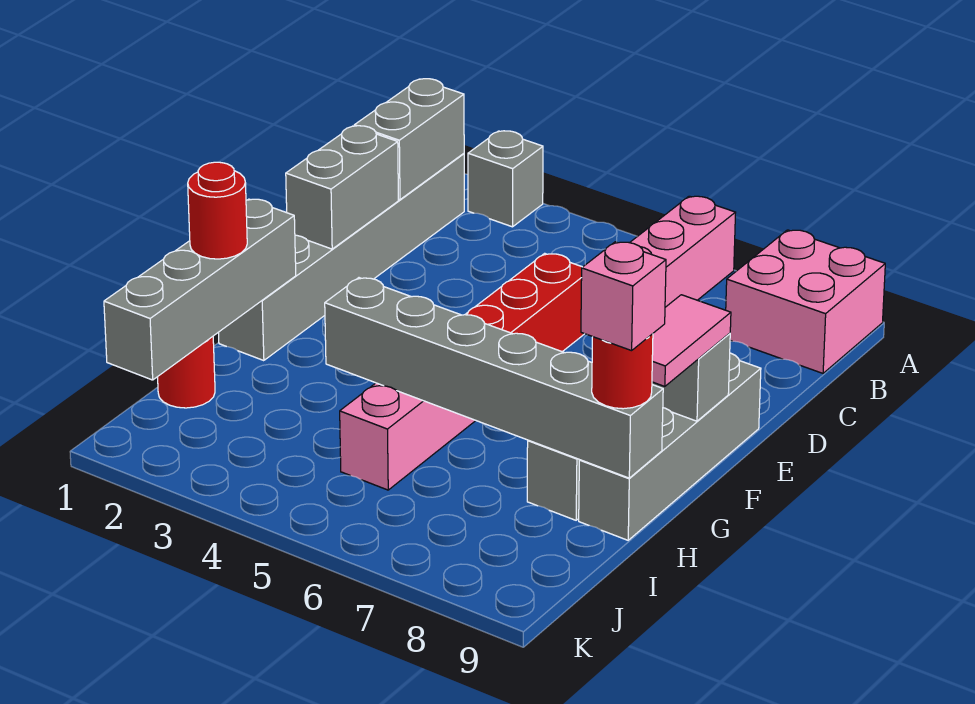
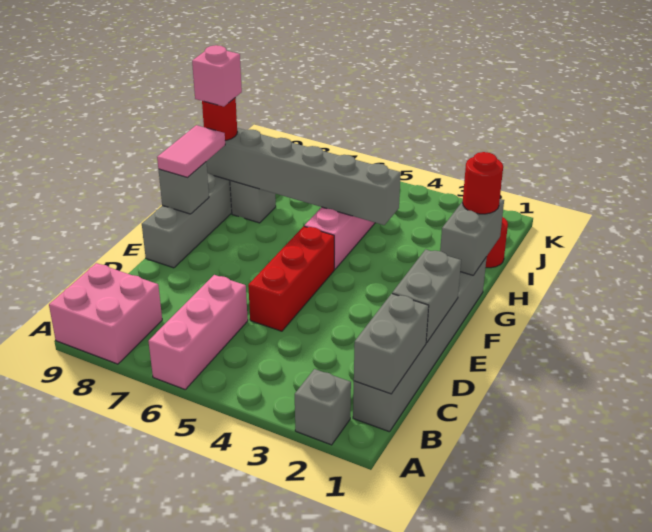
grey brick G1:J1 level 2 -> grey brick G1:H1 level 2

